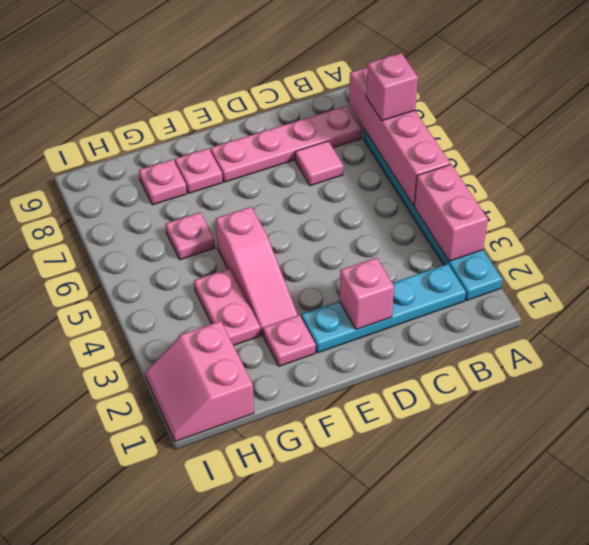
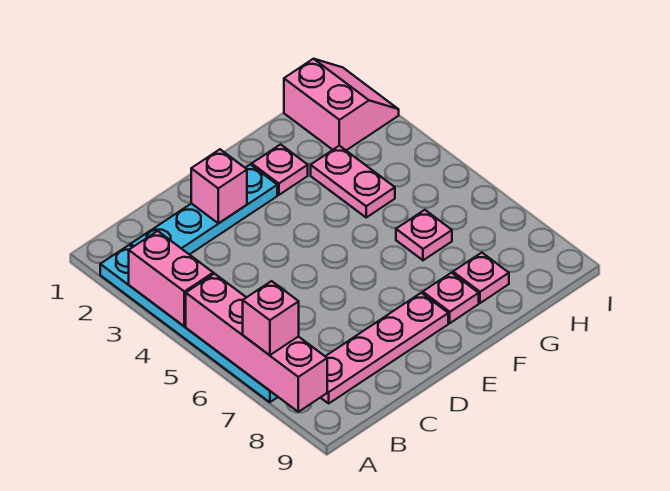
pink tile C7 level 1 -> none
pink slope F3:F5 level 1 top 5 -> none

